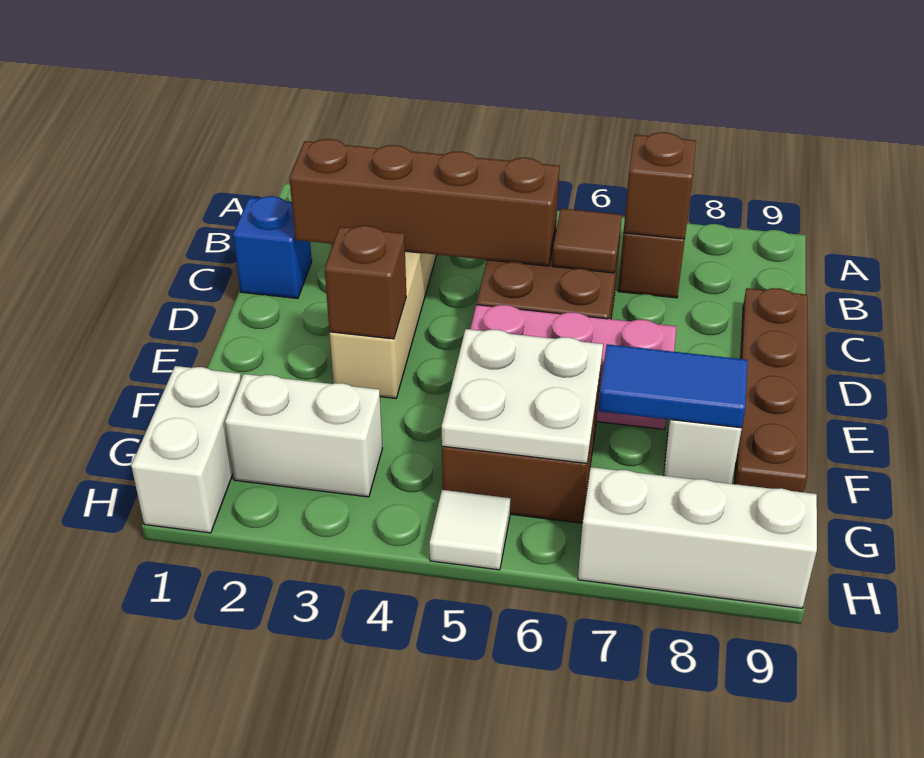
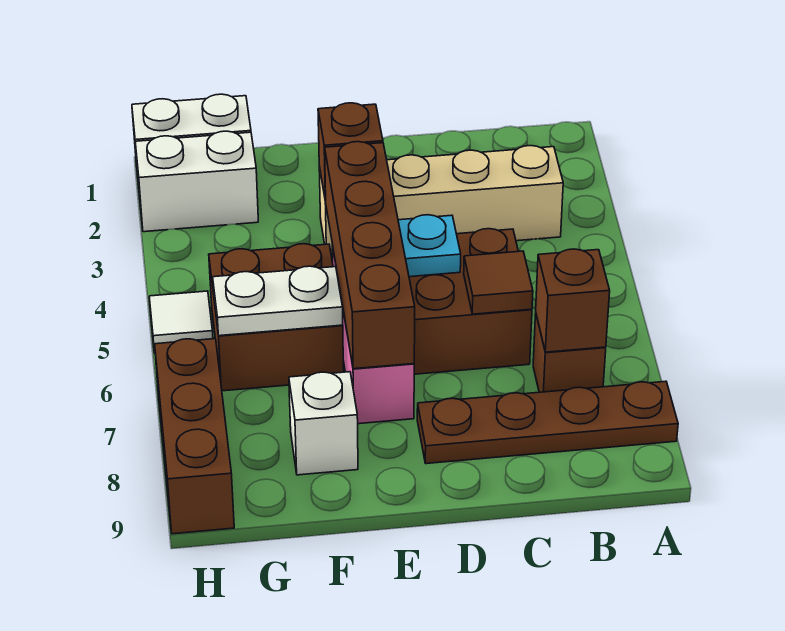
blue brick C1 level 1 -> none
brown brick C2:C5 level 2 -> brown brick E4:E7 level 2
brown plate C9:F9 level 1 -> brown plate A8:D8 level 1
none -> cyan plate D5 level 2
white plate F5:G6 level 2 -> white plate F6:G6 level 2
blue tile F7:F8 level 2 -> none
white brick G2:G3 level 1 -> white brick G2:H2 level 1
white brick H7:H9 level 1 -> brown brick H7:H9 level 1

